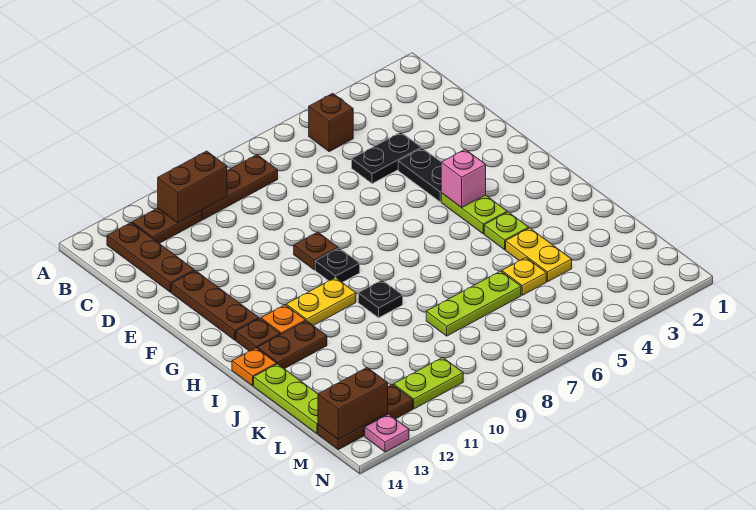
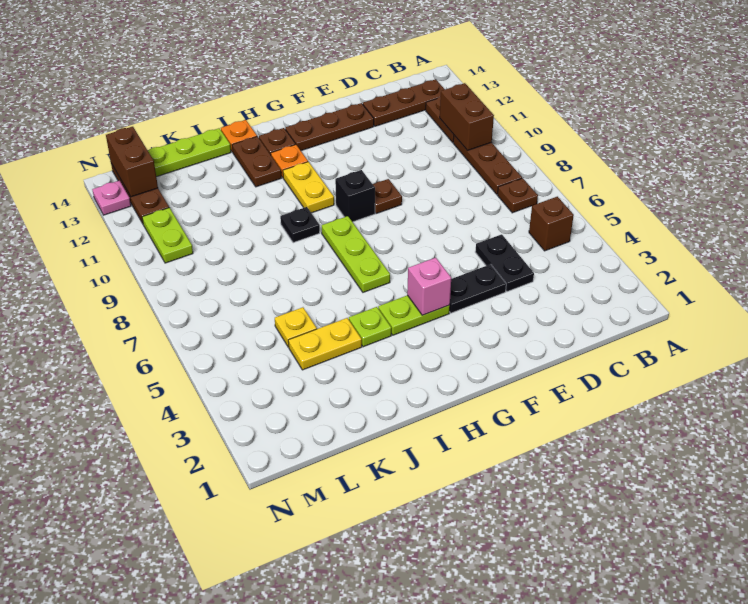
none -> brown plate B7 level 1
black plate G9 level 1 -> black brick G9 level 1
lime plate K6:K8 level 1 -> lime plate H6:H8 level 1

